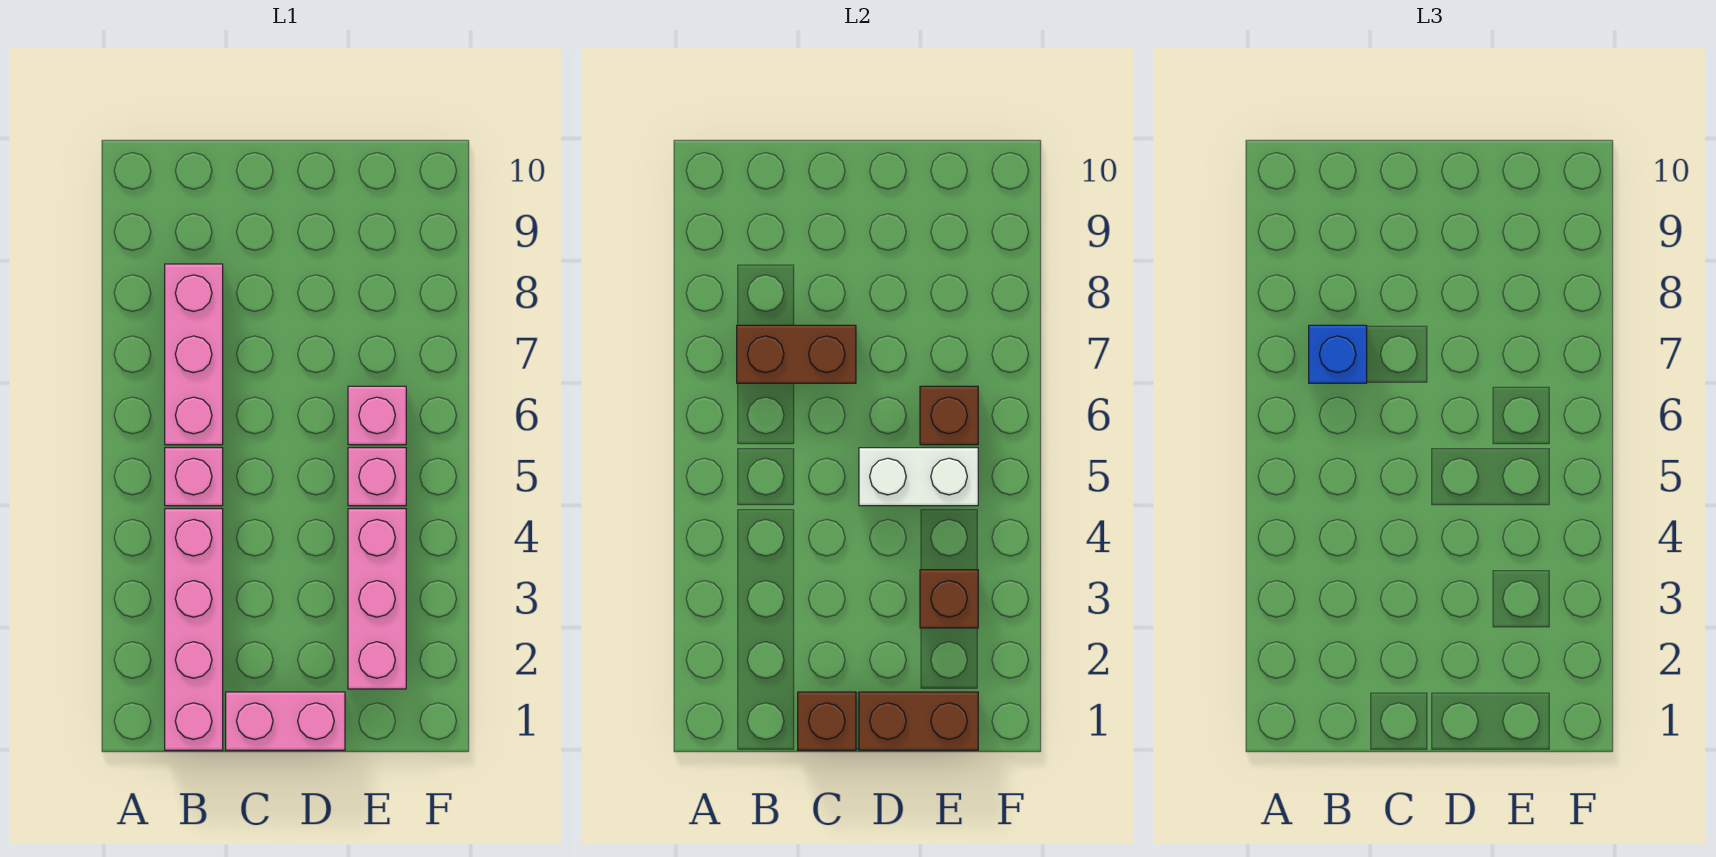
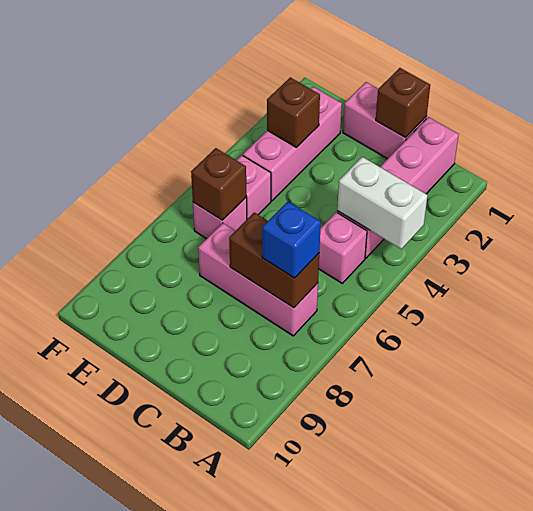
pink brick B6:B8 level 1 -> pink brick B7:D7 level 1
brown brick D1:E1 level 2 -> none
white brick D5:E5 level 2 -> white brick A4:B4 level 2

